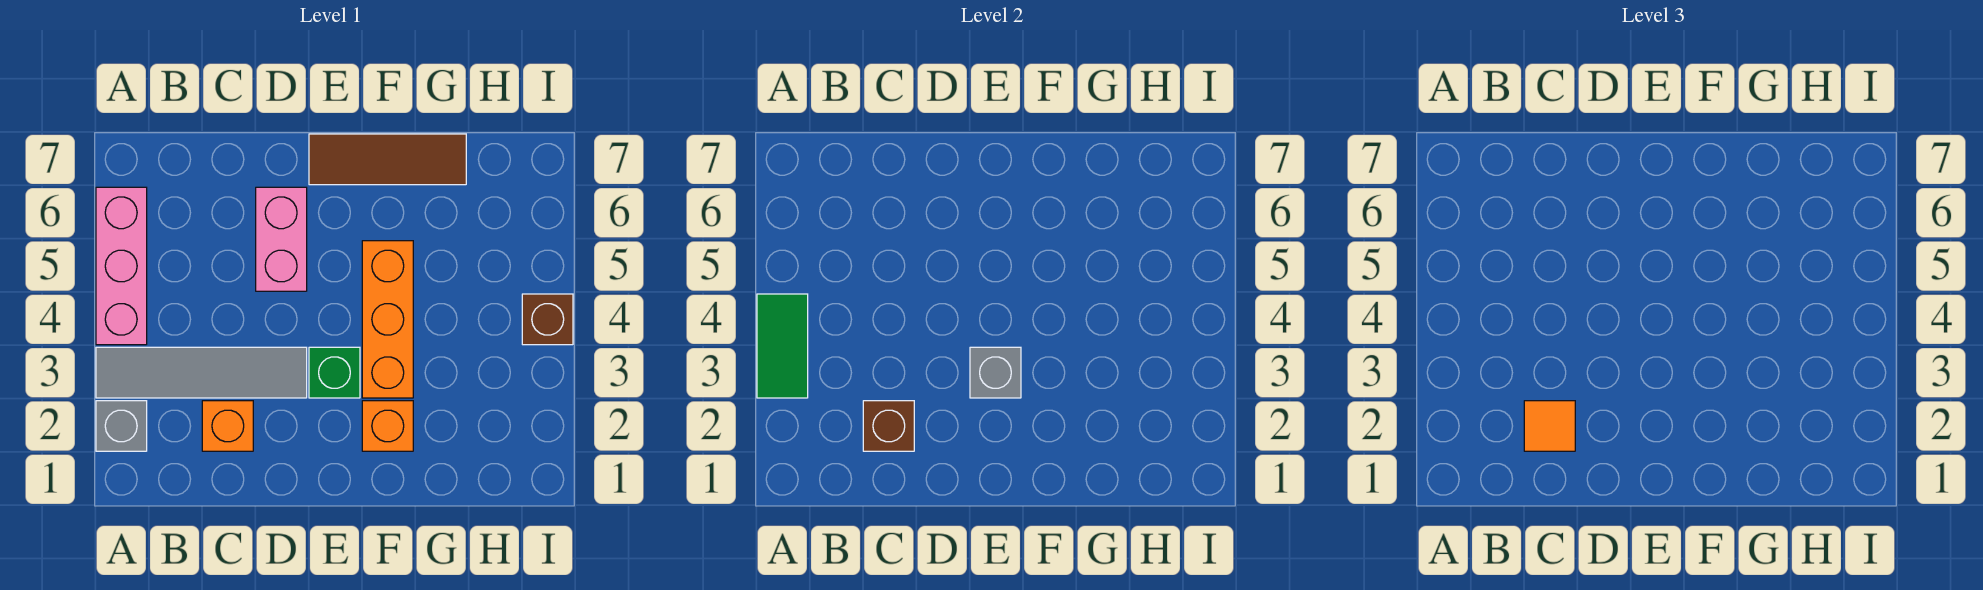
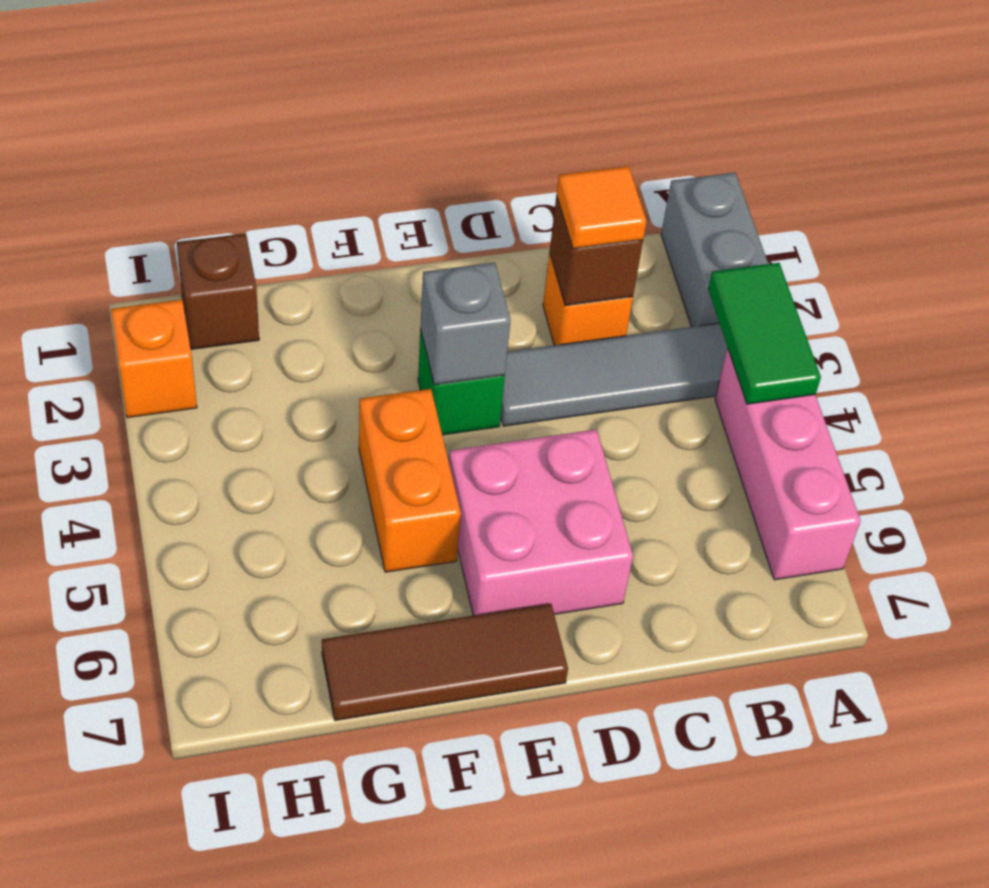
grey brick A2 level 1 -> grey brick A1:A2 level 1
pink brick D5:D6 level 1 -> pink brick D5:E6 level 1
orange brick F2 level 1 -> orange brick I2 level 1
orange brick F3:F5 level 1 -> orange brick F4:F5 level 1
brown brick I4 level 1 -> brown brick H1 level 1

